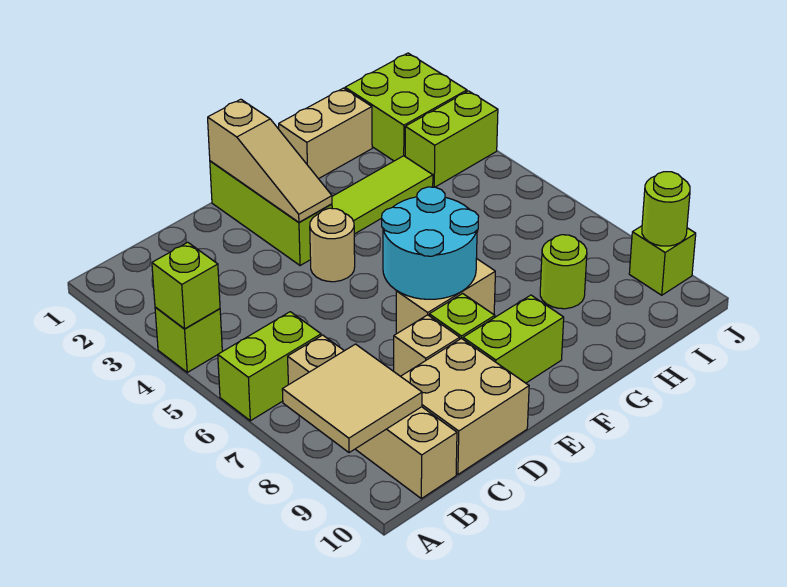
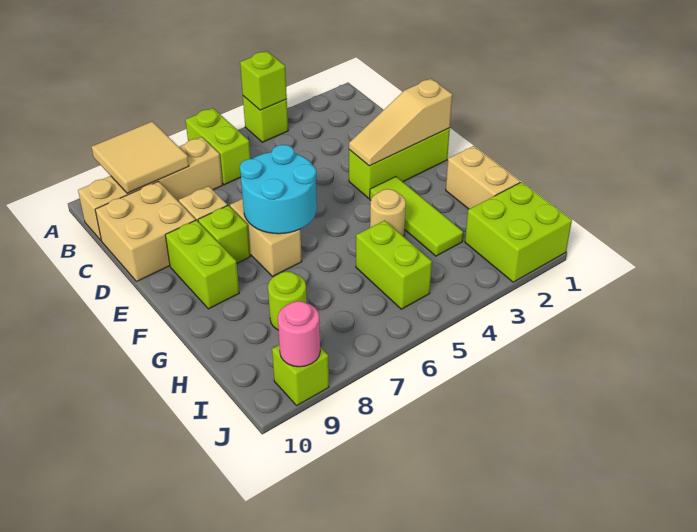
tan round brick E4 level 1 -> tan round brick G4 level 1
lime brick I3:J3 level 1 -> lime brick H5:I5 level 1
lime round brick J9 level 2 -> pink round brick J9 level 2

